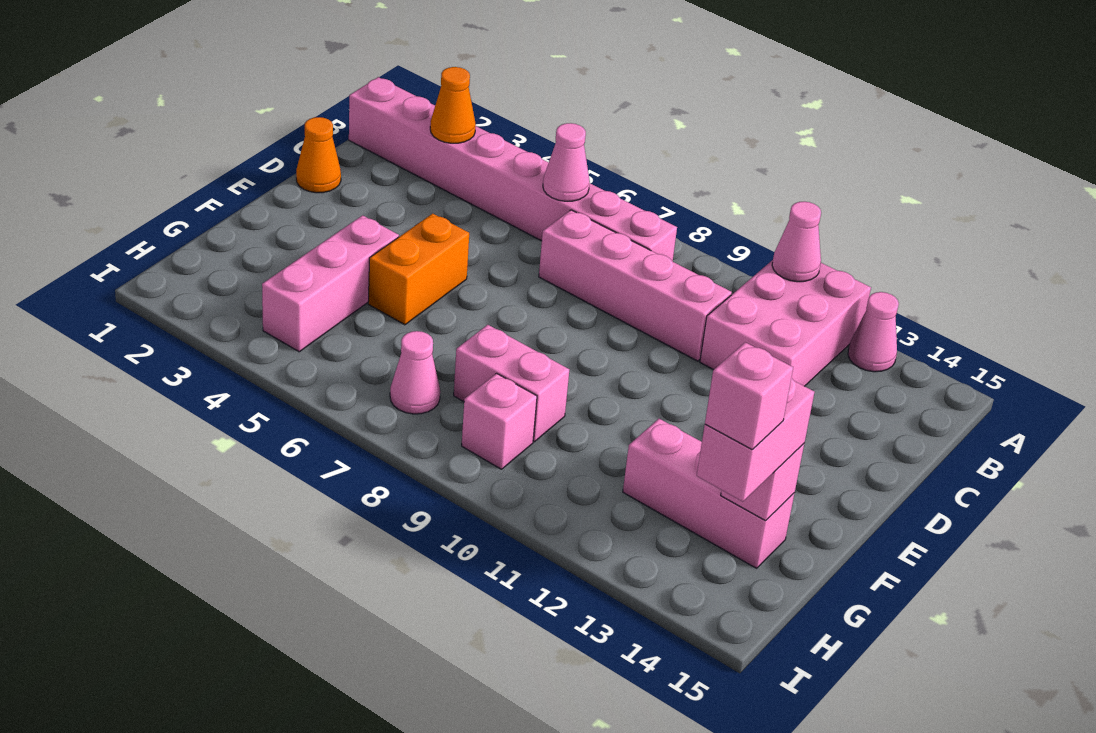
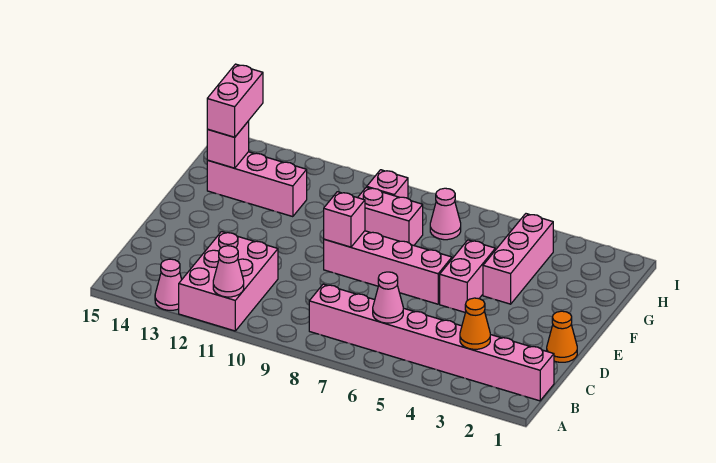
pink brick C7:C10 level 1 -> pink brick E6:E9 level 1
orange brick E5:F5 level 1 -> pink brick E5:F5 level 1
pink brick H14 level 4 -> pink brick E9 level 2

